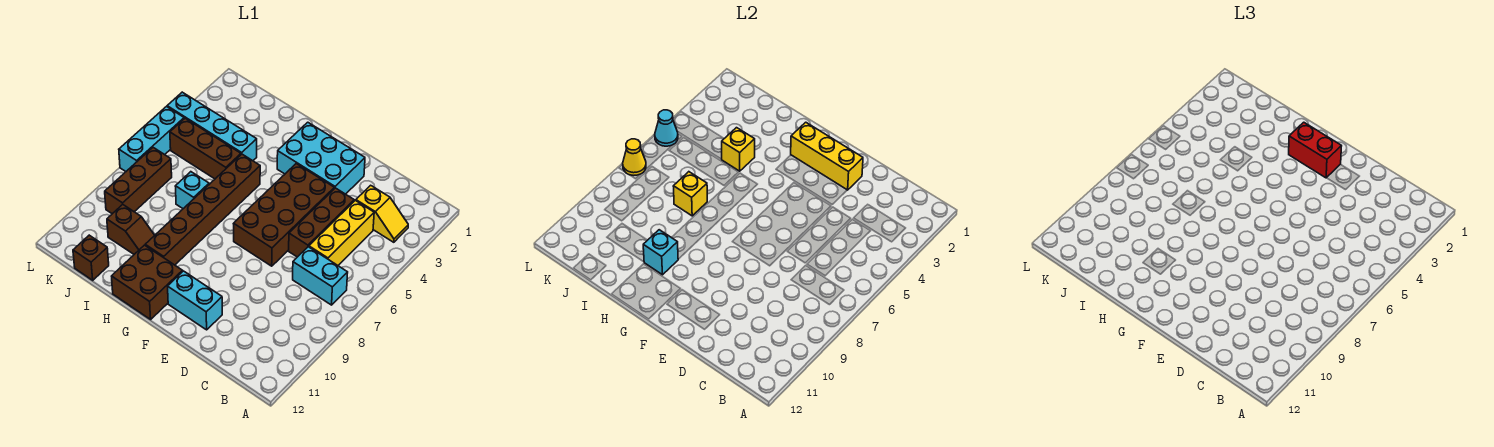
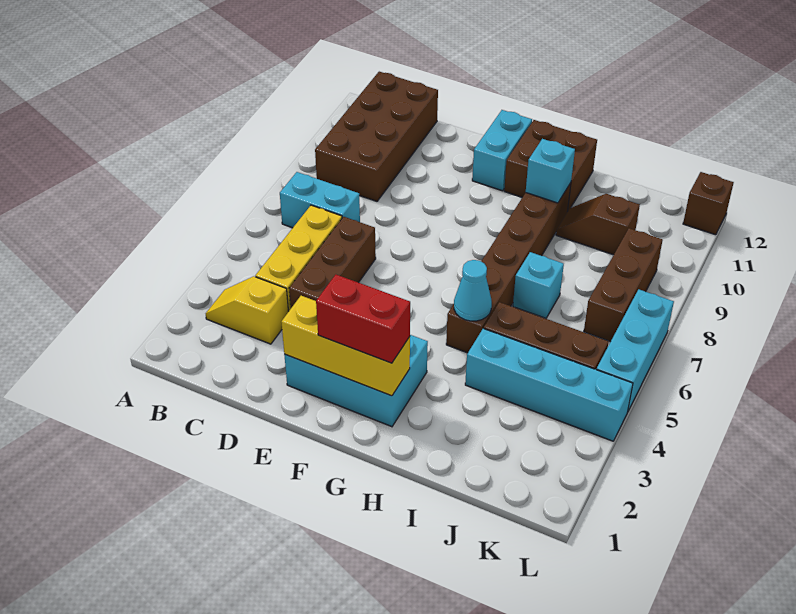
brown brick E4:F7 level 1 -> brown brick B9:C12 level 1
cyan brick E11:F11 level 1 -> cyan brick F11:F12 level 1
yellow brick I4 level 2 -> none
yellow brick I7 level 2 -> none
brown brick J12 level 1 -> brown brick L12 level 1
cyan cone L5 level 2 -> cyan cone H5 level 2
yellow cone L7 level 2 -> none

